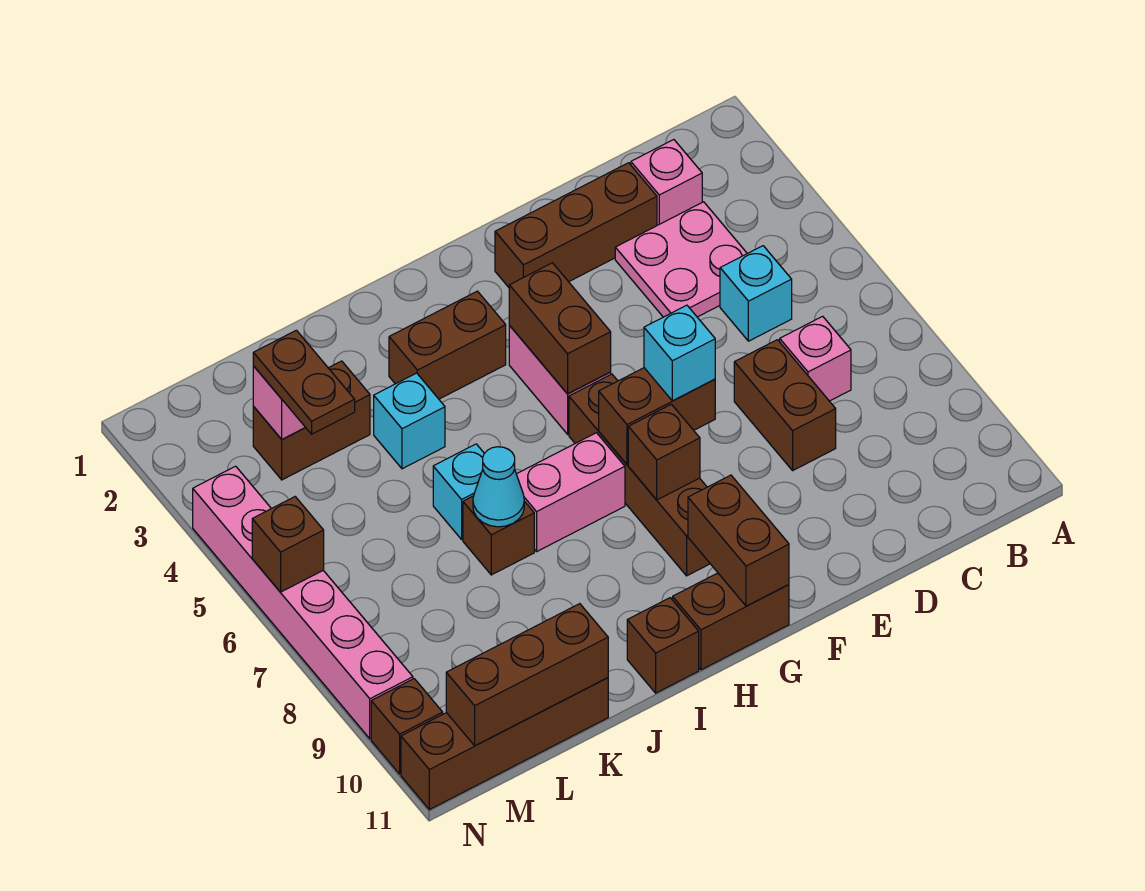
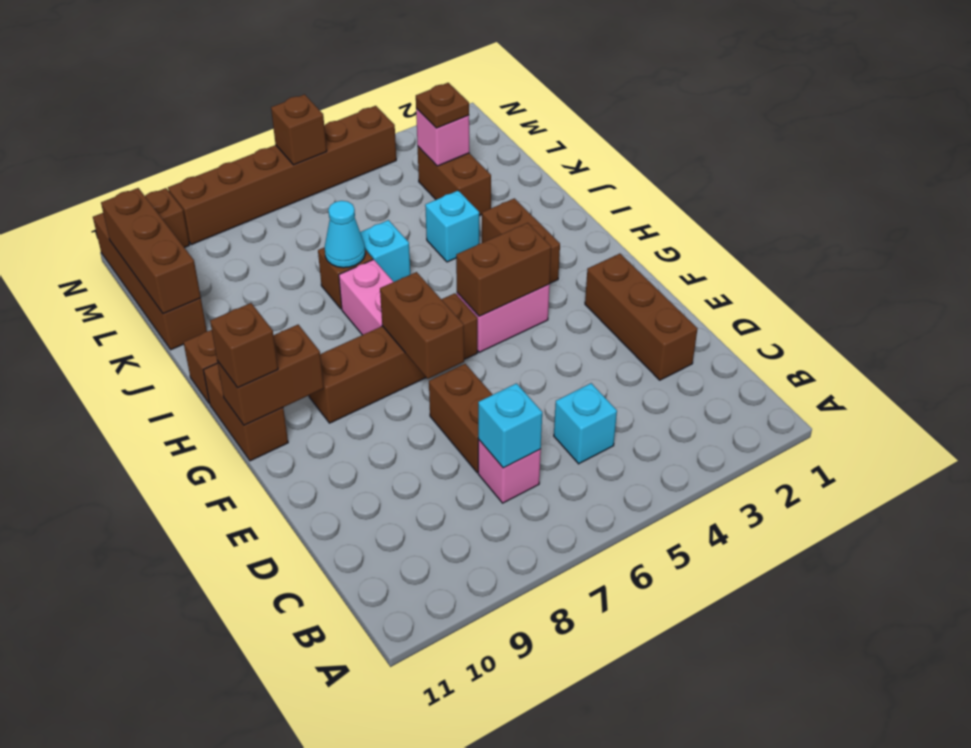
pink brick C2 level 1 -> none
pink plate C3:D4 level 1 -> none
brown brick D7:D8 level 1 -> brown brick D7:E7 level 1
cyan brick F7 level 3 -> cyan brick C7 level 2
brown brick G8 level 2 -> brown brick G11 level 3
brown plate L3:L4 level 3 -> brown plate L3 level 3
pink brick N4:N9 level 1 -> brown brick N4:N9 level 1

